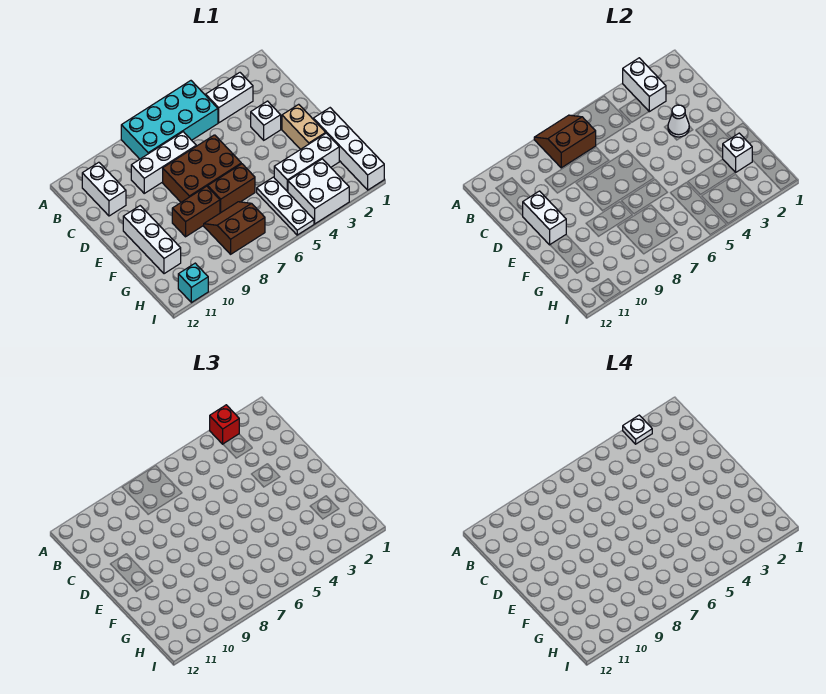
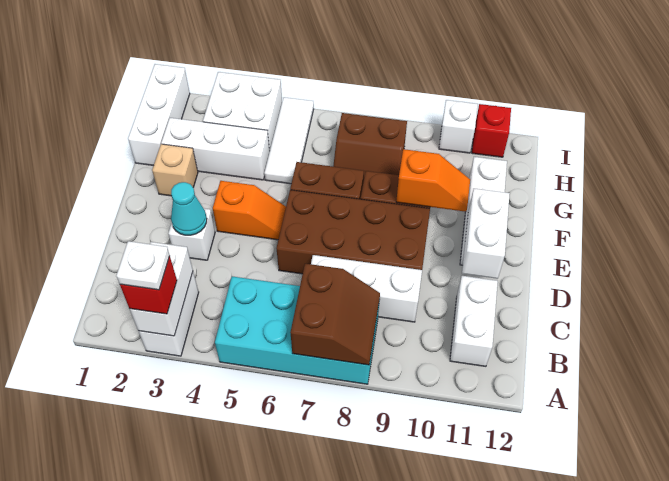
brown slope A7:B8 level 2 top B -> brown slope A7:B8 level 2 top 7
white brick B3:B4 level 1 -> white brick A3:B3 level 1
white cone D3 level 2 -> cyan cone D3 level 2
brown brick D6:E8 level 1 -> brown brick D6:E9 level 1
tan brick E2:F2 level 1 -> tan brick F2 level 1
none -> orange slope E4:E5 level 1 top 4
white brick F1:I1 level 1 -> white brick G1:I1 level 1
none -> orange slope F9:F10 level 2 top 9
white brick G2 level 2 -> white brick I10 level 1
white plate G5:I5 level 1 -> white tile G5:I5 level 1
cyan brick I11 level 1 -> red brick I11 level 1

